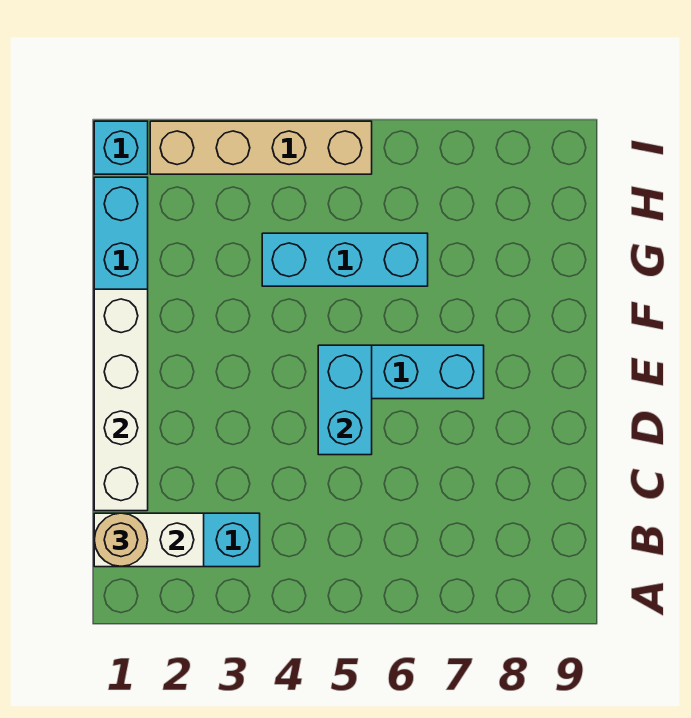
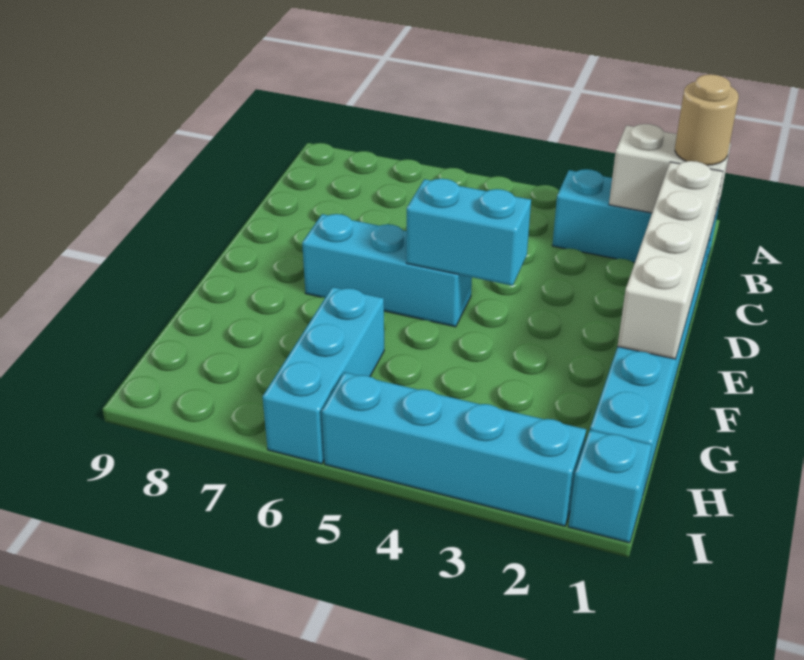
cyan brick D5:E5 level 2 -> cyan brick E4:E5 level 2
cyan brick G4:G6 level 1 -> cyan brick G6:I6 level 1
tan brick I2:I5 level 1 -> cyan brick I2:I5 level 1

